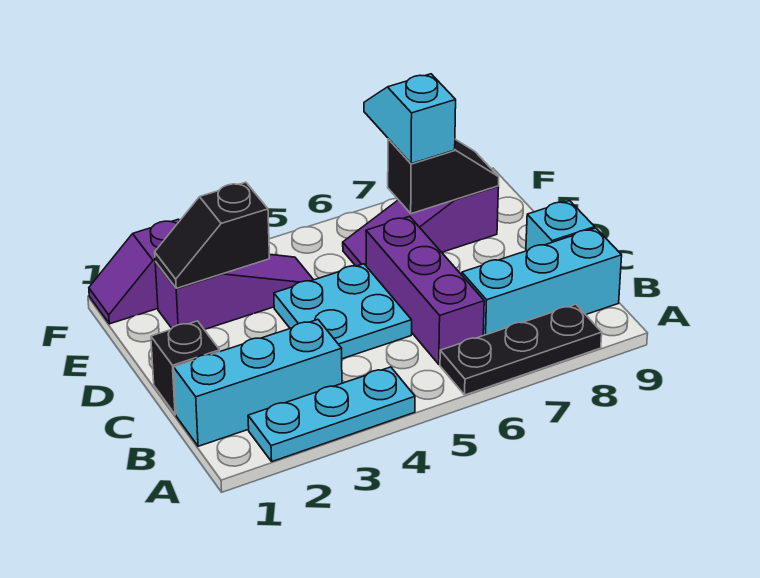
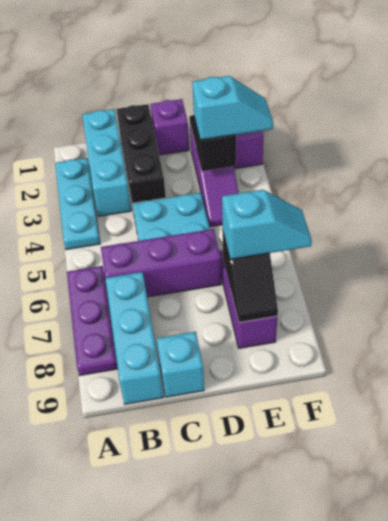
black plate A6:A8 level 1 -> purple plate A6:A8 level 1
black brick C1 level 1 -> black brick C1:C3 level 1
none -> purple brick D1 level 1
none -> cyan slope E3:F3 level 3 top E

